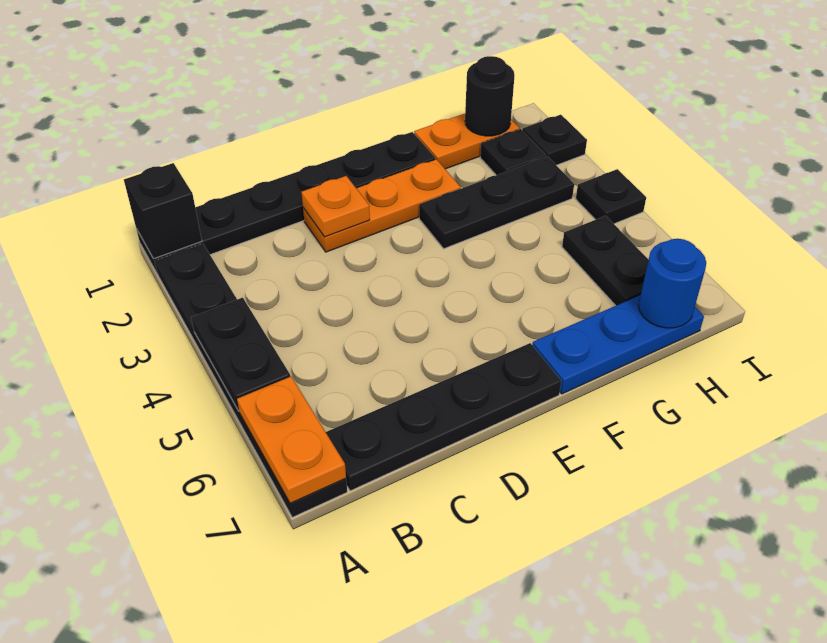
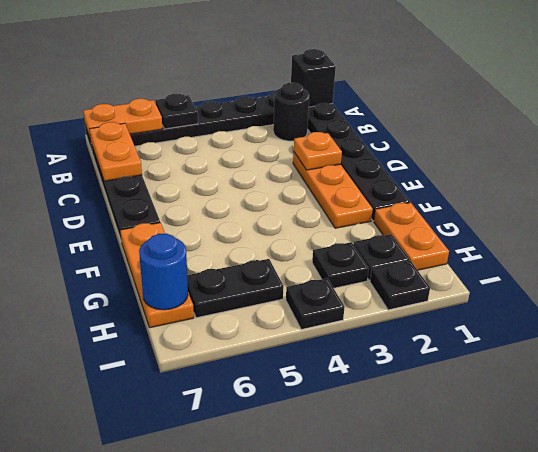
black plate A4:A5 level 2 -> black plate A5 level 2
none -> orange plate B7:C7 level 2
black plate F3:H3 level 1 -> black plate H3 level 1
blue plate F7:H7 level 1 -> orange plate F7:H7 level 1
black round brick H1 level 2 -> black round brick B2 level 1

